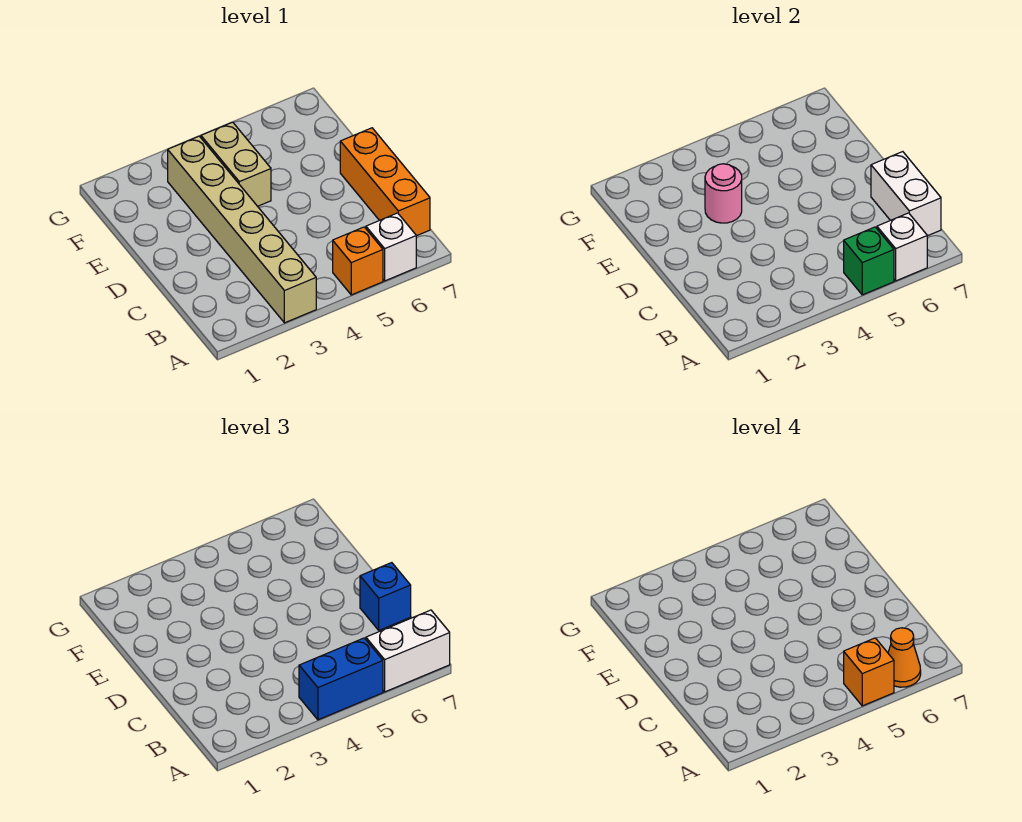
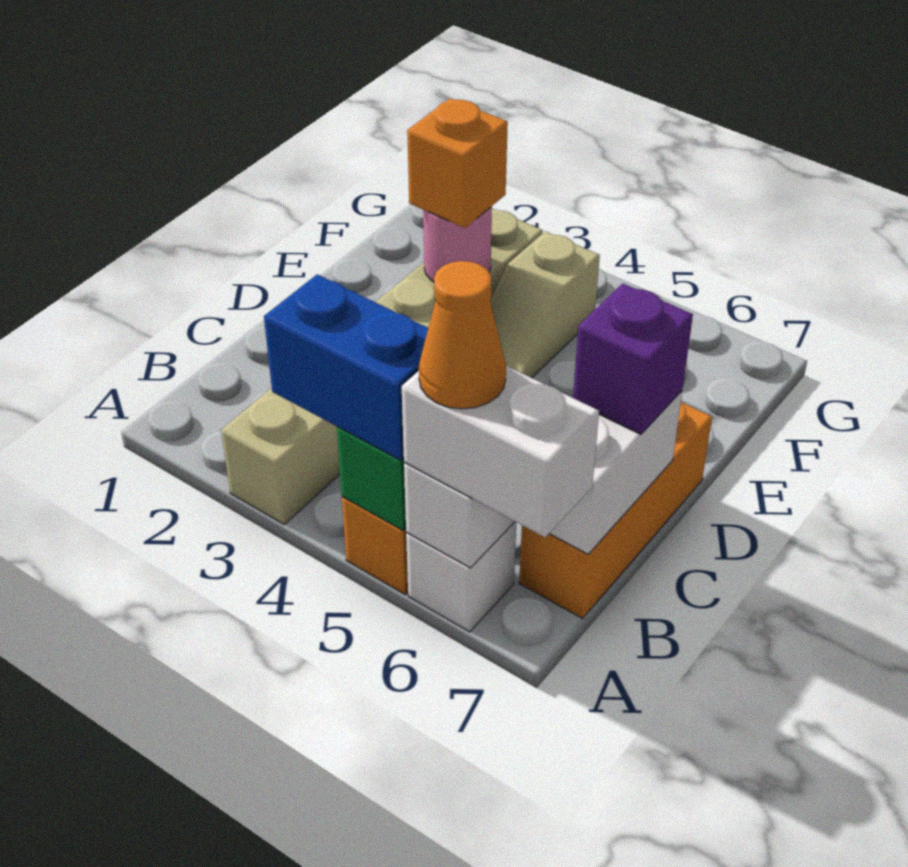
orange brick A5 level 4 -> orange brick E3 level 3
blue brick C7 level 3 -> purple brick C7 level 3
tan brick E4:F4 level 1 -> tan slope E4:F4 level 1 top F

